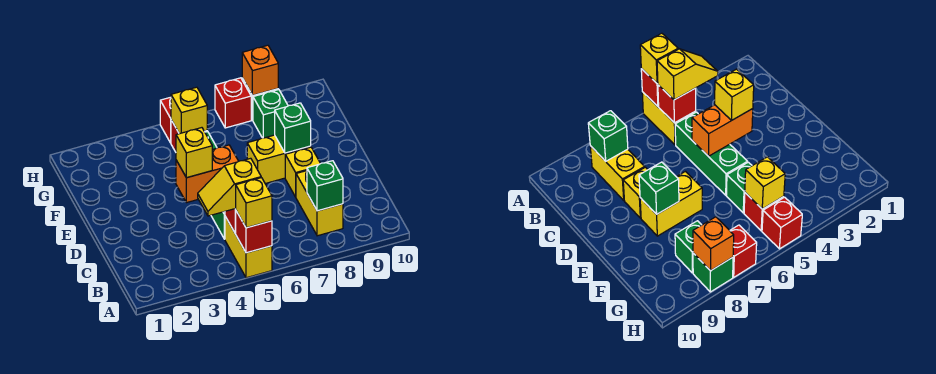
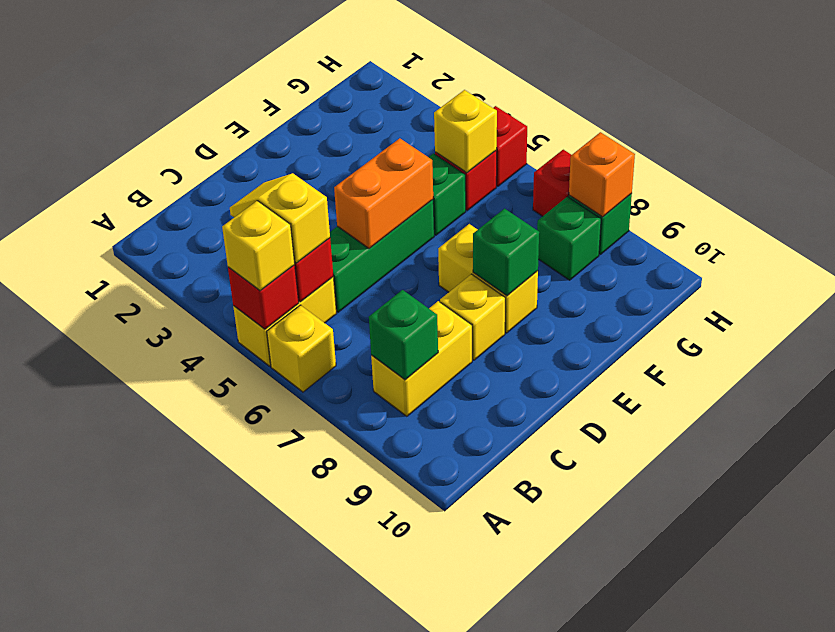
orange brick D4:D5 level 2 -> orange brick D5:E5 level 2
yellow brick D4 level 3 -> yellow brick A6 level 1

